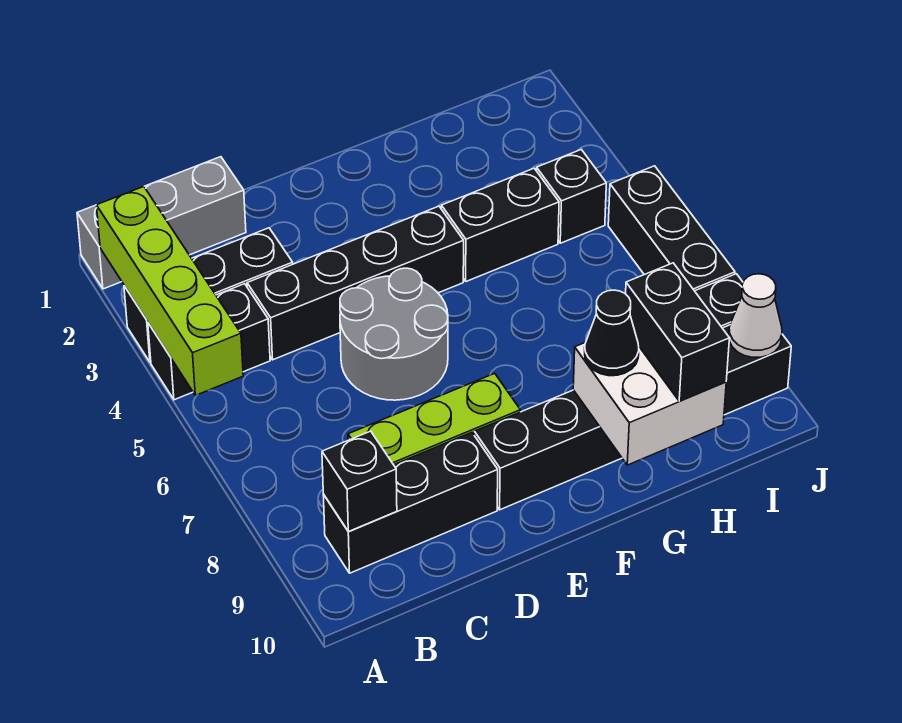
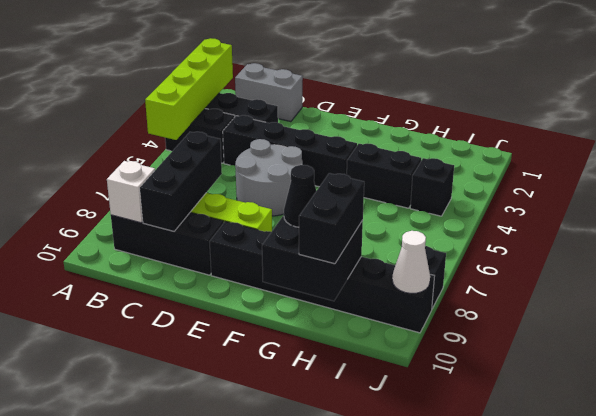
grey brick A1:C1 level 1 -> grey brick B1:C1 level 1
black brick B9 level 2 -> white brick B9 level 2
white brick G9:H10 level 2 -> black brick G9:H10 level 2
black brick J5:J7 level 1 -> black brick C7:C9 level 2

